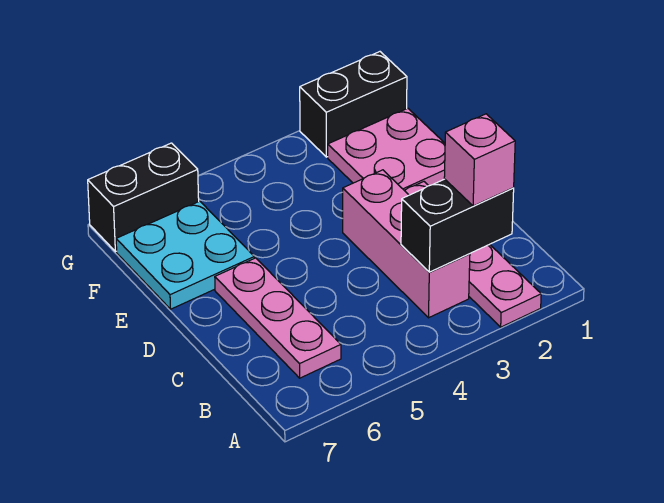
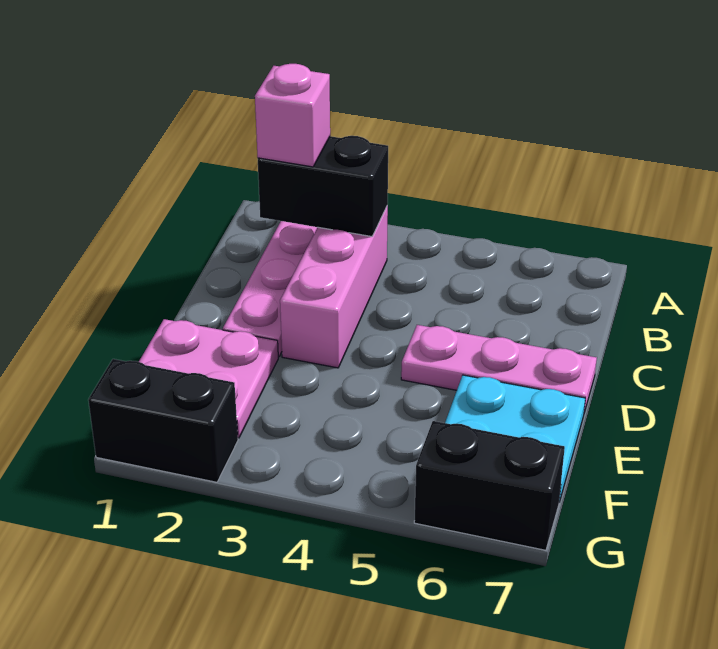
pink plate B6:D6 level 1 -> pink plate D5:D7 level 1

